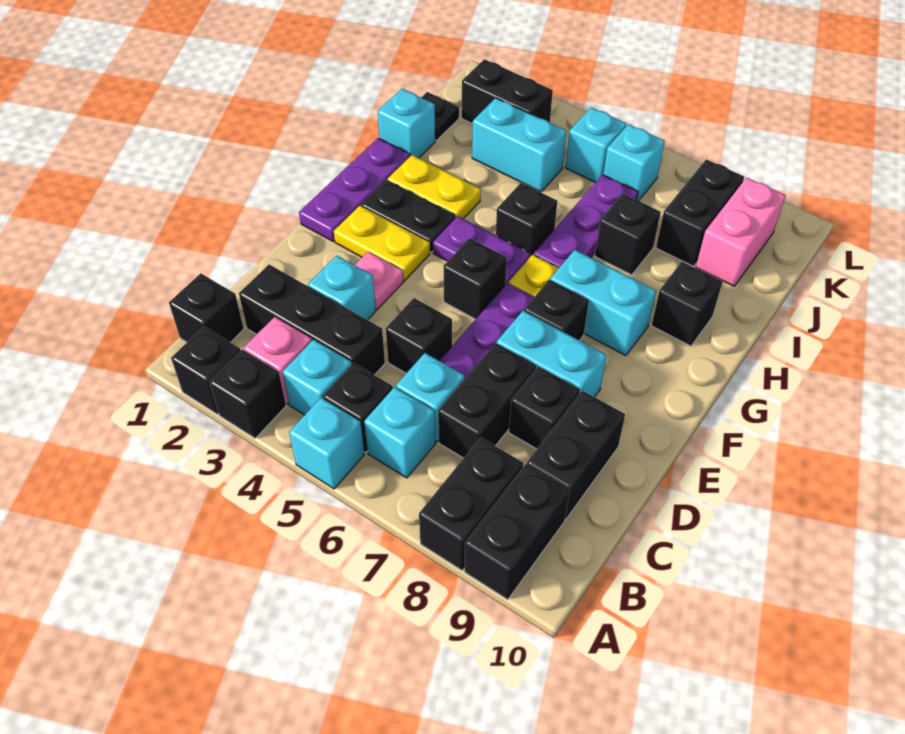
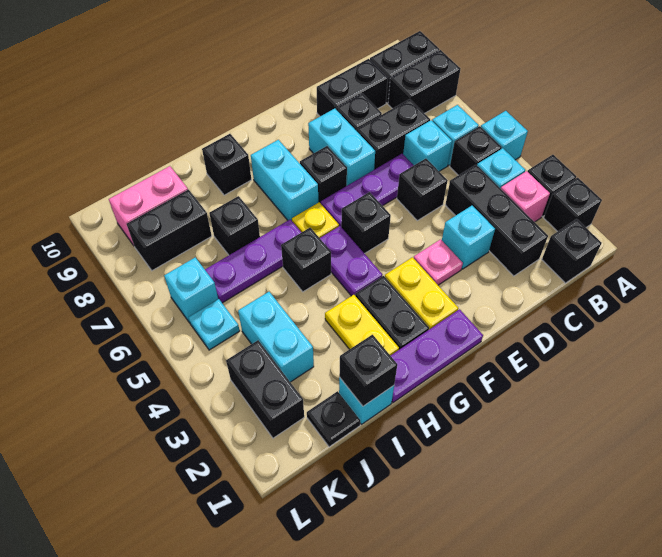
none -> black brick I1 level 2
cyan brick K5 level 1 -> cyan plate K5 level 1

